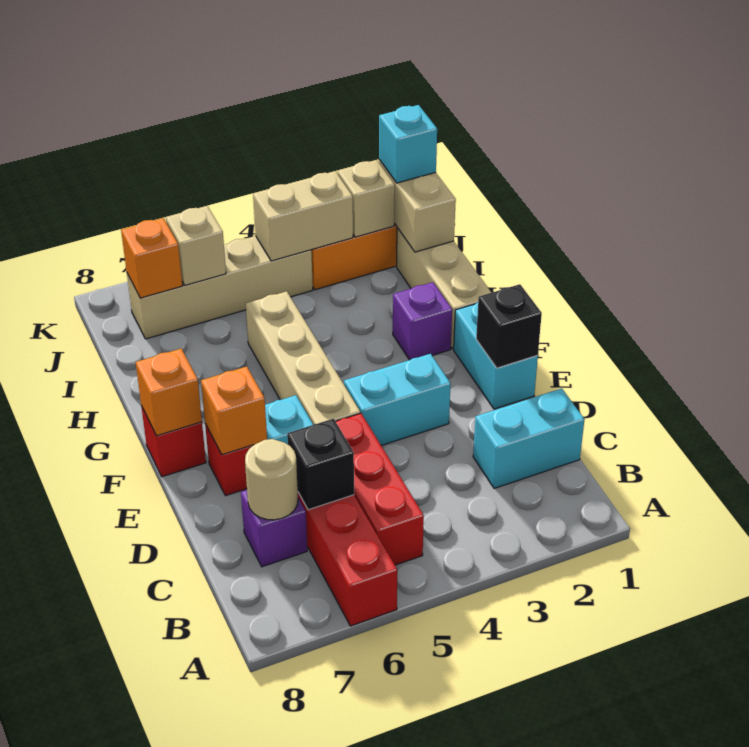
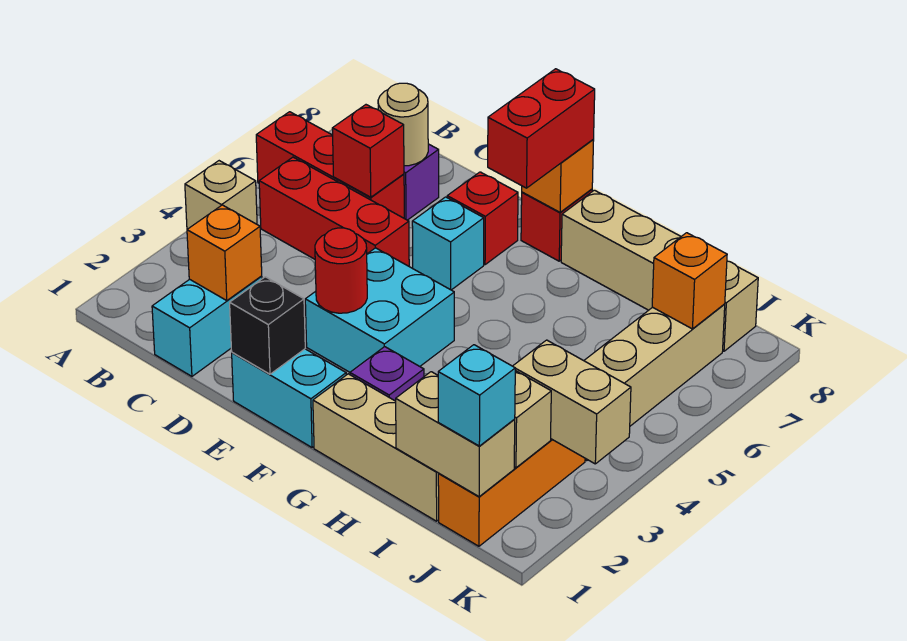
black brick C6 level 2 -> red brick C6 level 2
cyan brick E3:E4 level 1 -> cyan brick E3:F4 level 1
none -> red round brick E3 level 2
tan brick E5:H5 level 1 -> tan brick G8:J8 level 1
orange brick E7 level 2 -> orange brick C2 level 2
none -> red brick F7:F8 level 3
tan brick J3:J4 level 2 -> tan brick J3:K3 level 2
tan brick J6 level 2 -> tan brick A4 level 1

